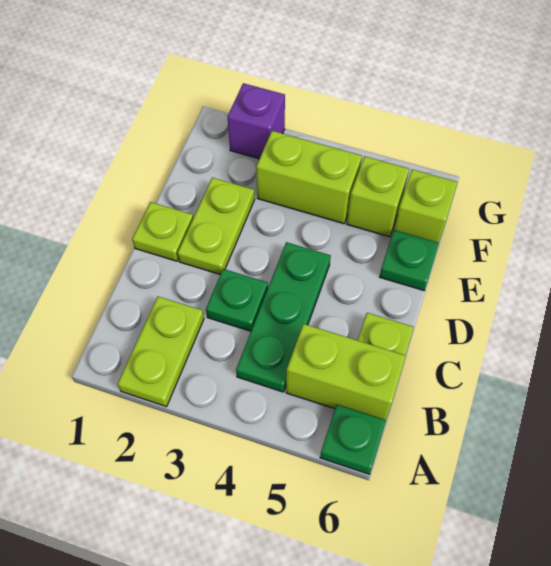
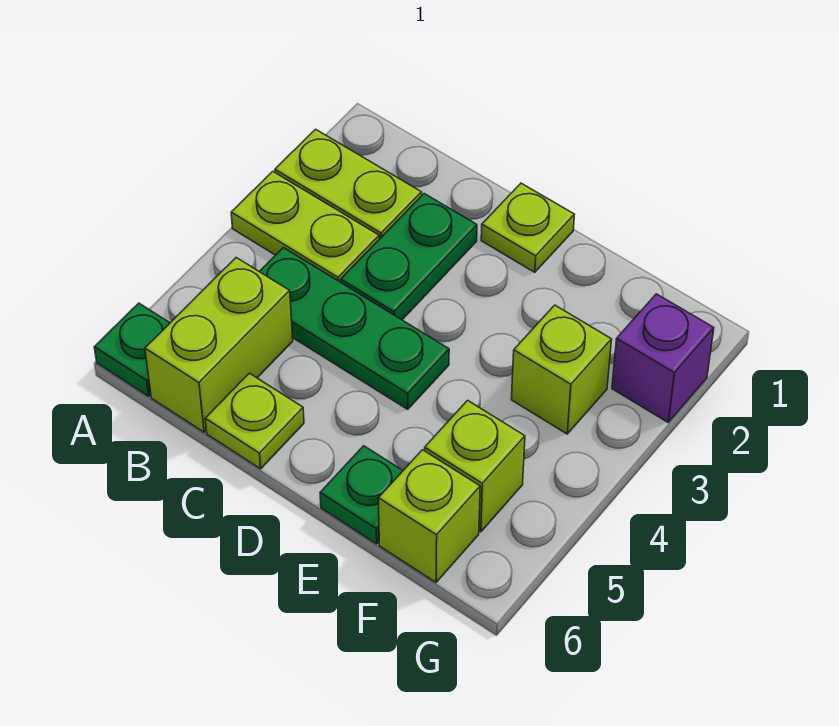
green plate C3 level 1 -> green plate C2:C3 level 1
lime plate D2:E2 level 1 -> lime plate A3:B3 level 1
lime brick F3:F4 level 1 -> lime brick F3 level 1

